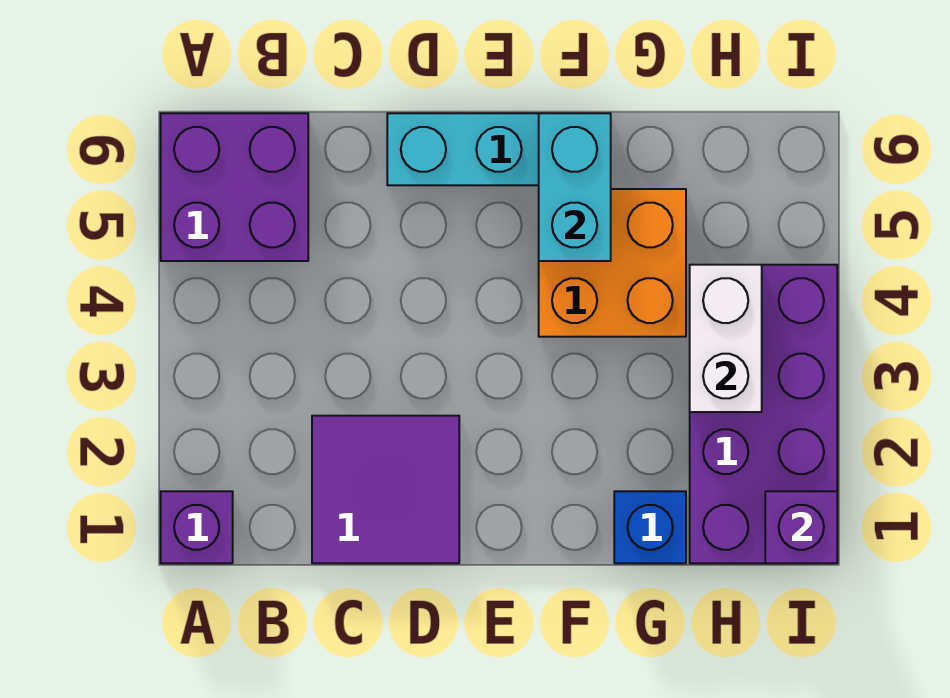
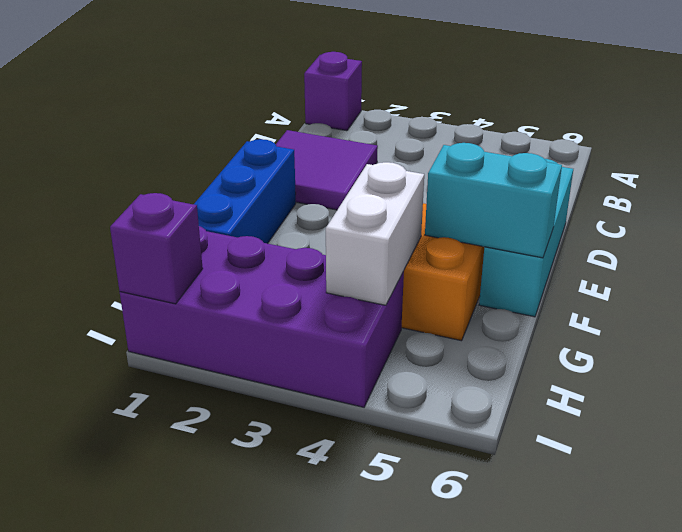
purple brick A5:B6 level 1 -> none
blue brick G1 level 1 -> blue brick E1:G1 level 1
white brick H3:H4 level 2 -> white brick G4:H4 level 2

